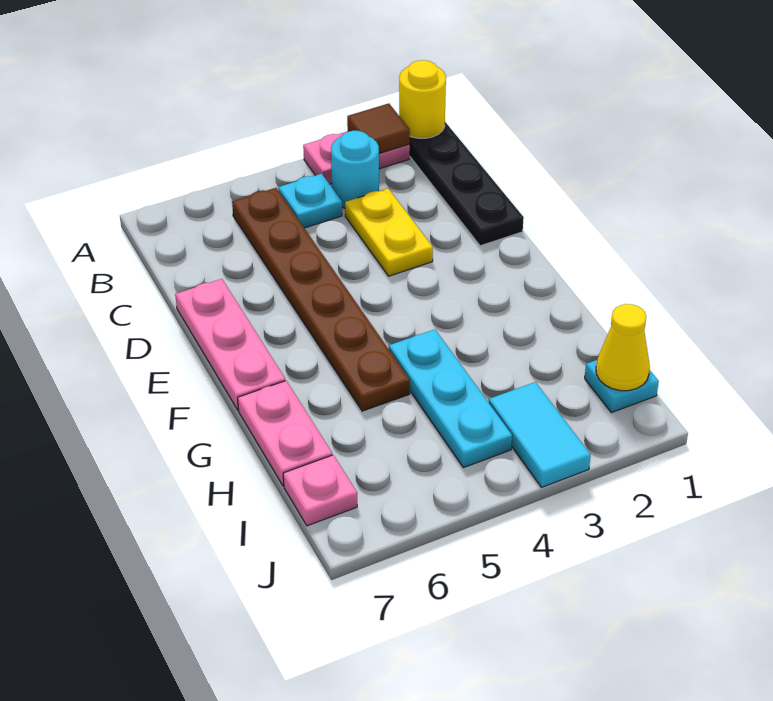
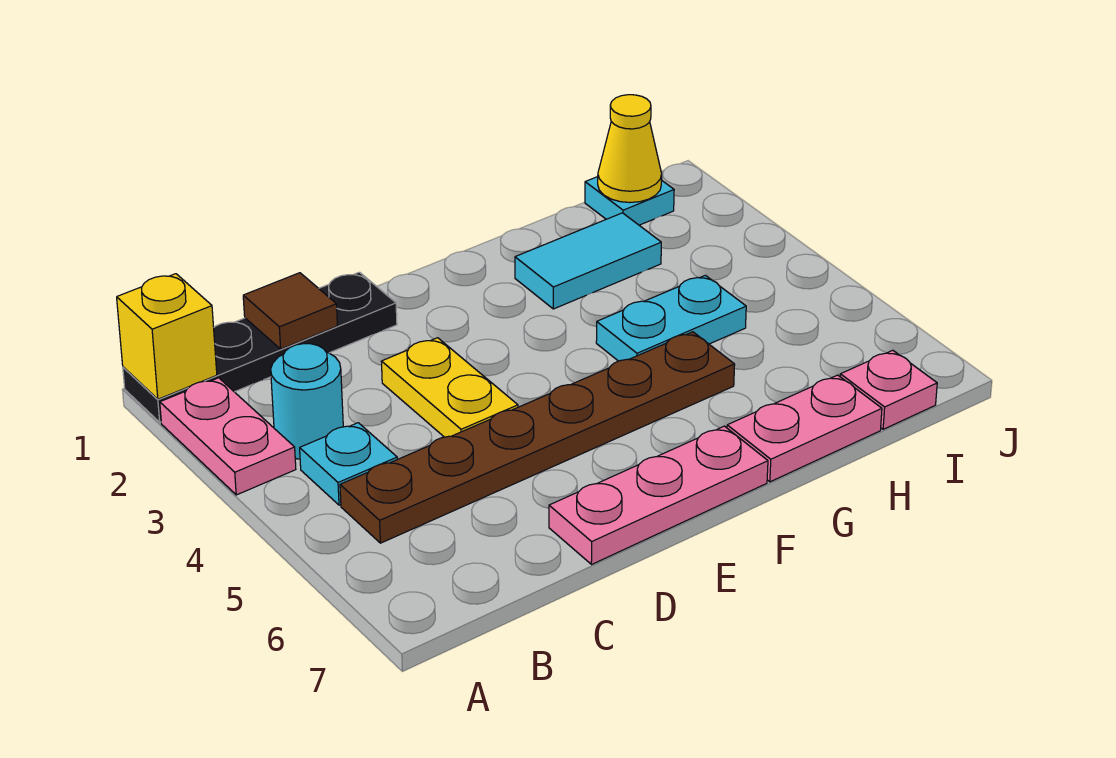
yellow round brick A1 level 2 -> yellow brick A1 level 2
brown tile A2 level 2 -> brown tile C1 level 2
yellow plate C3:D3 level 1 -> yellow plate D3:D4 level 1
cyan plate G4:I4 level 1 -> cyan plate G4:H4 level 1
cyan tile I3:J3 level 1 -> cyan tile G2:H2 level 1

